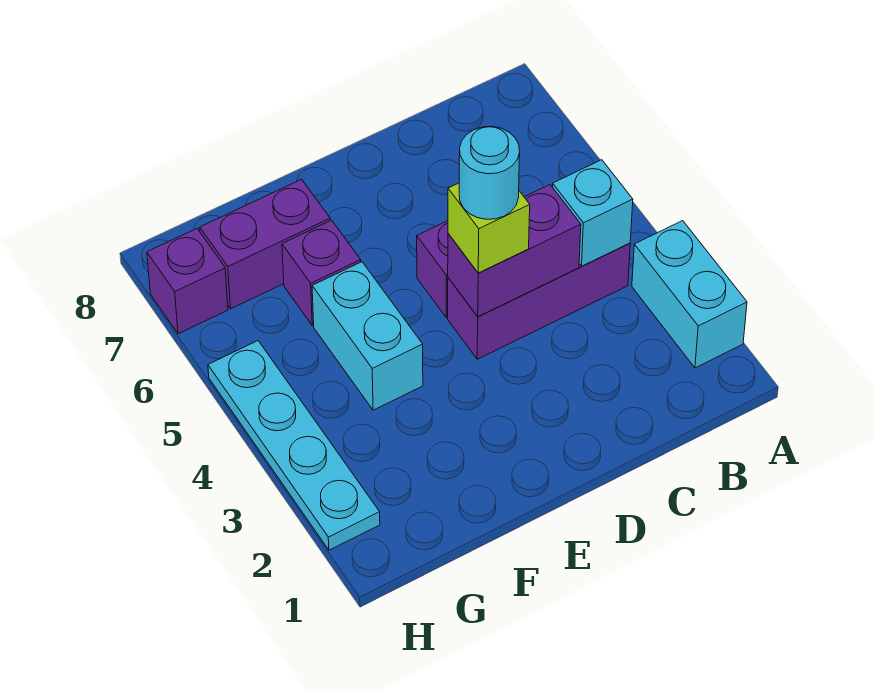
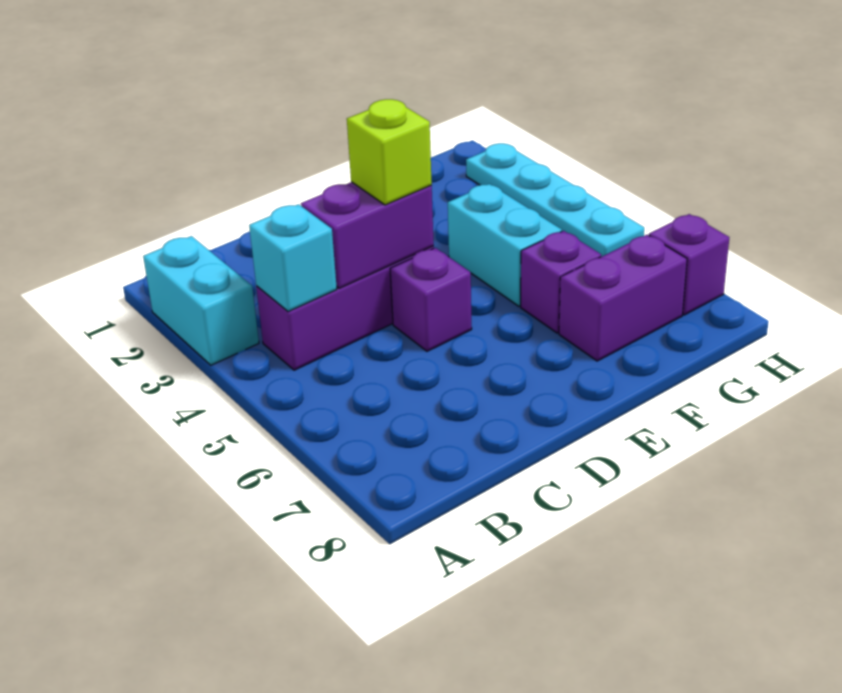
cyan round brick D4 level 4 -> none

